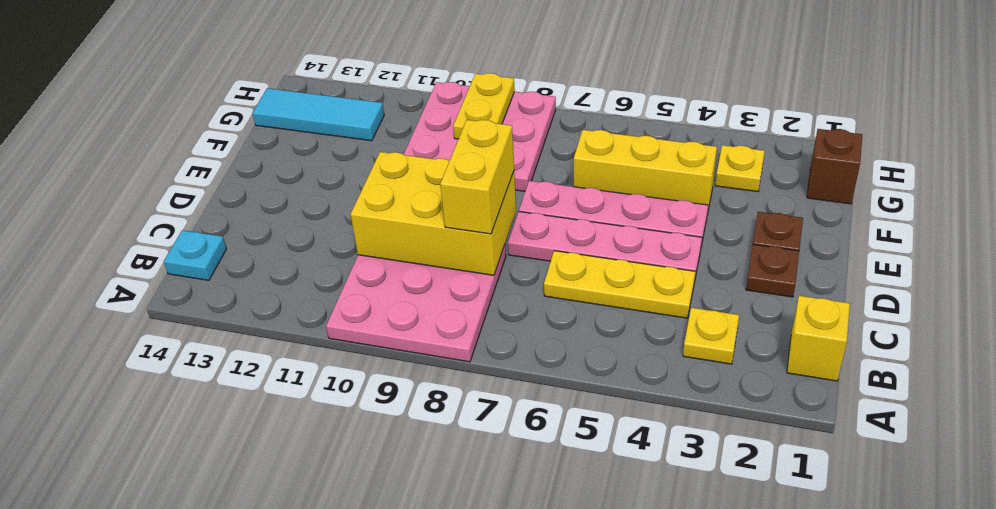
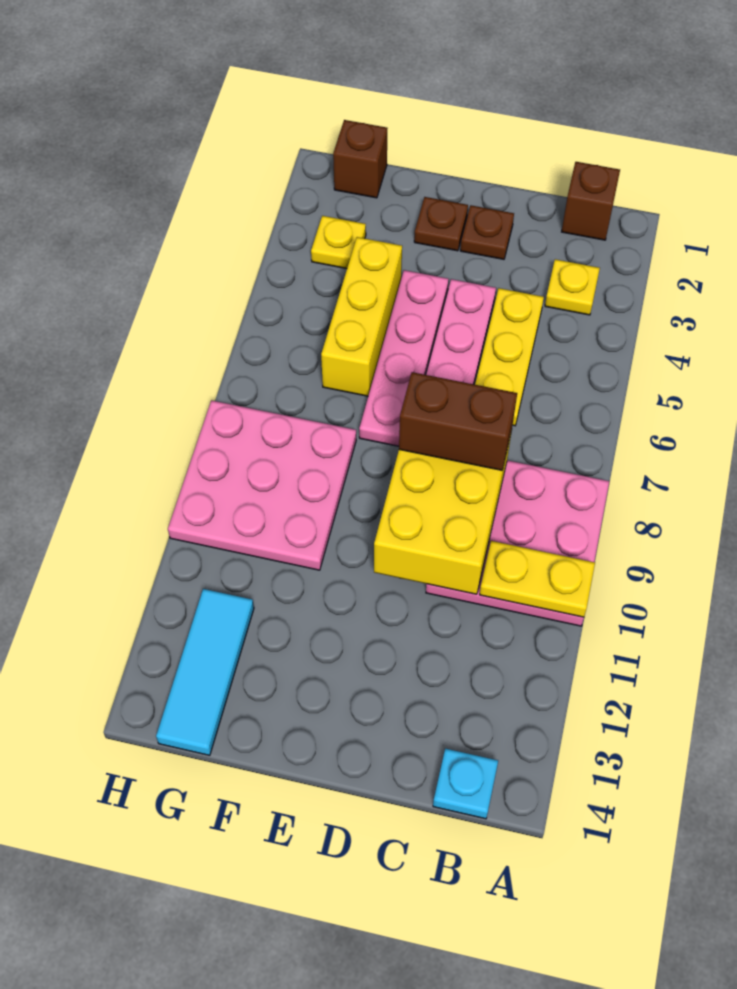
yellow brick B1 level 1 -> brown brick B1 level 1
yellow brick C8:D8 level 3 -> brown brick C8:D8 level 3
yellow plate G9:H9 level 2 -> yellow plate A10:B10 level 2

